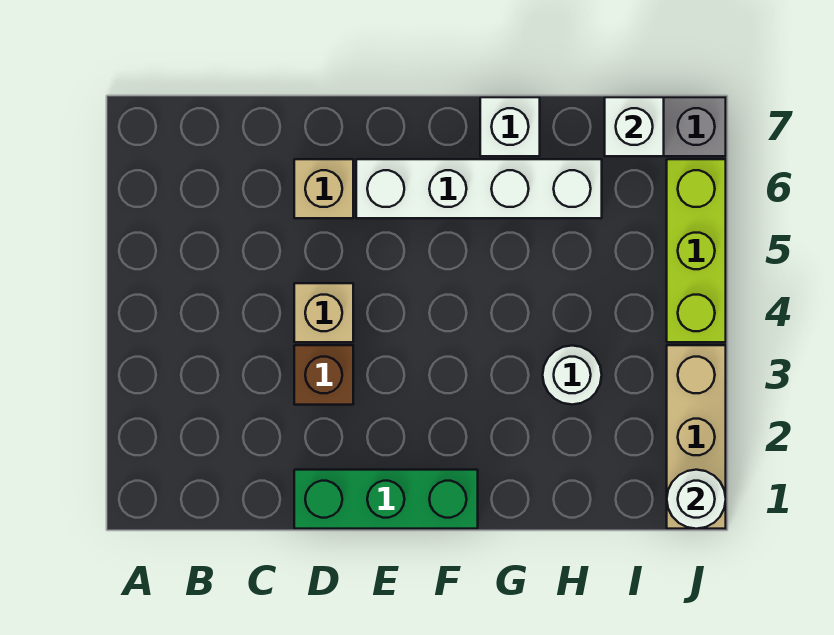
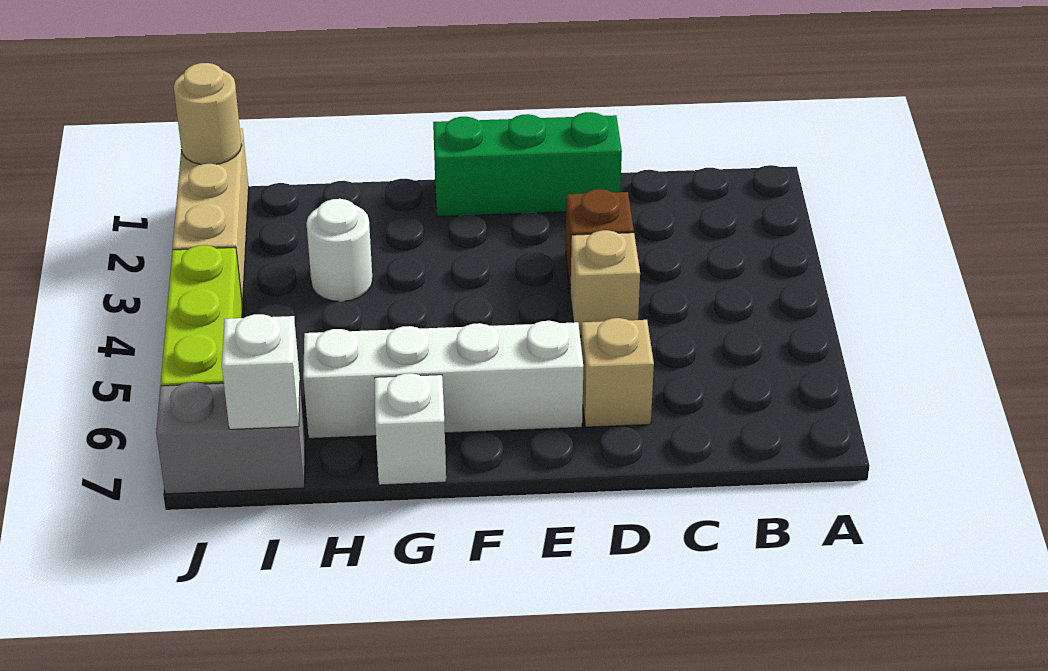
white round brick J1 level 2 -> tan round brick J1 level 2

